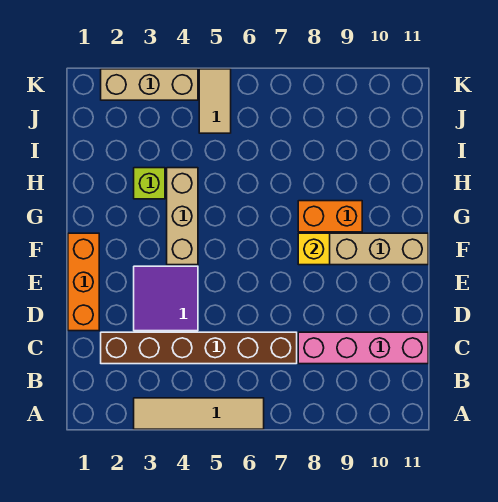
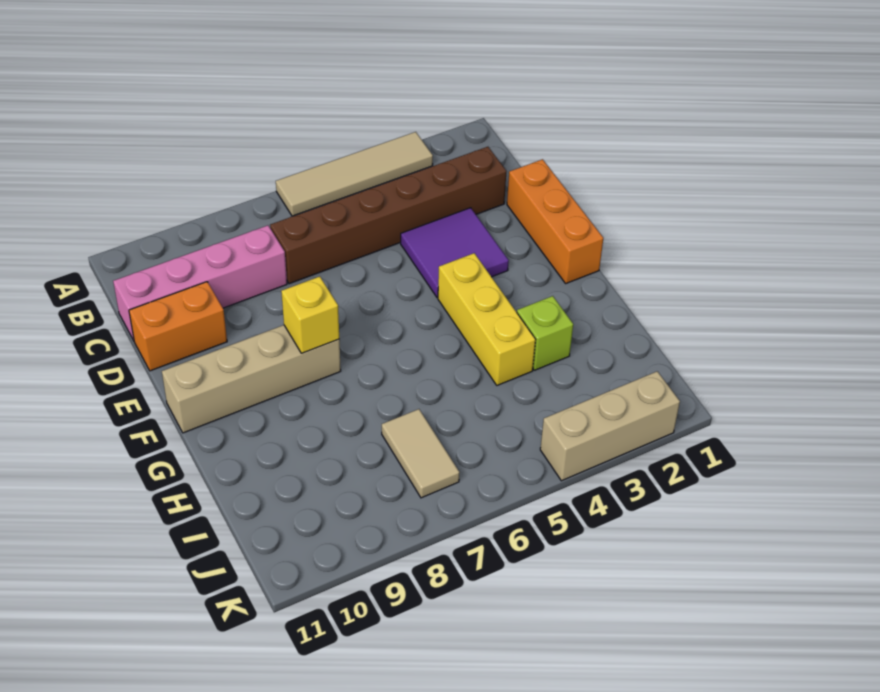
tan brick F4:H4 level 1 -> yellow brick F4:H4 level 1
orange brick G8:G9 level 1 -> orange brick D10:D11 level 1
tan tile J5:K5 level 1 -> tan tile I7:J7 level 1

